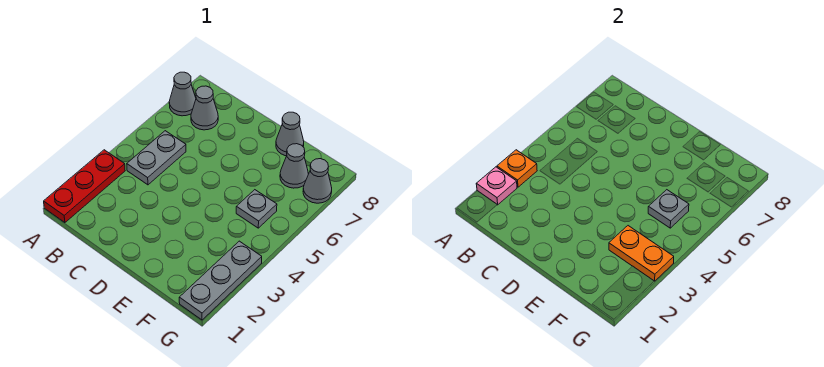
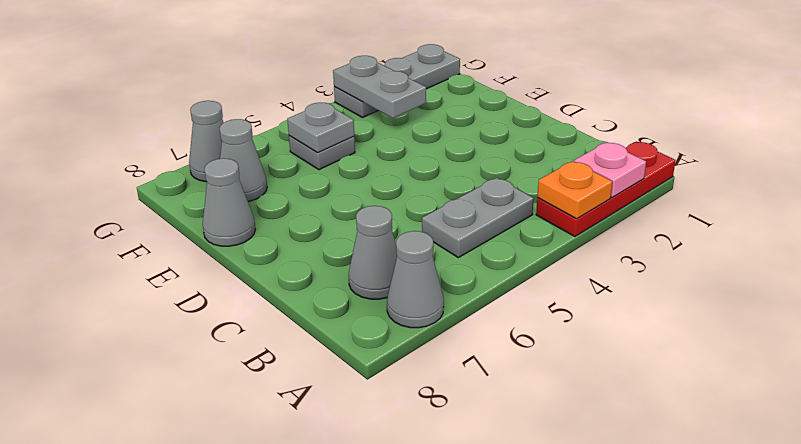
orange plate F3:G3 level 2 -> grey plate F3:G3 level 2

